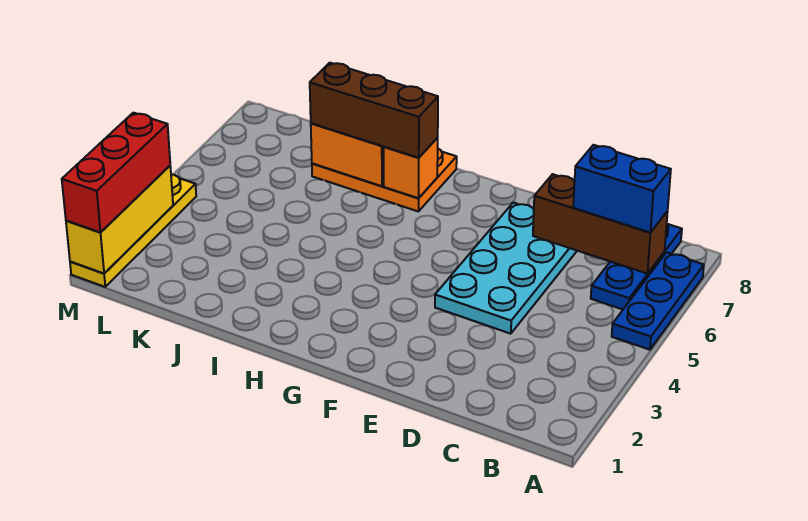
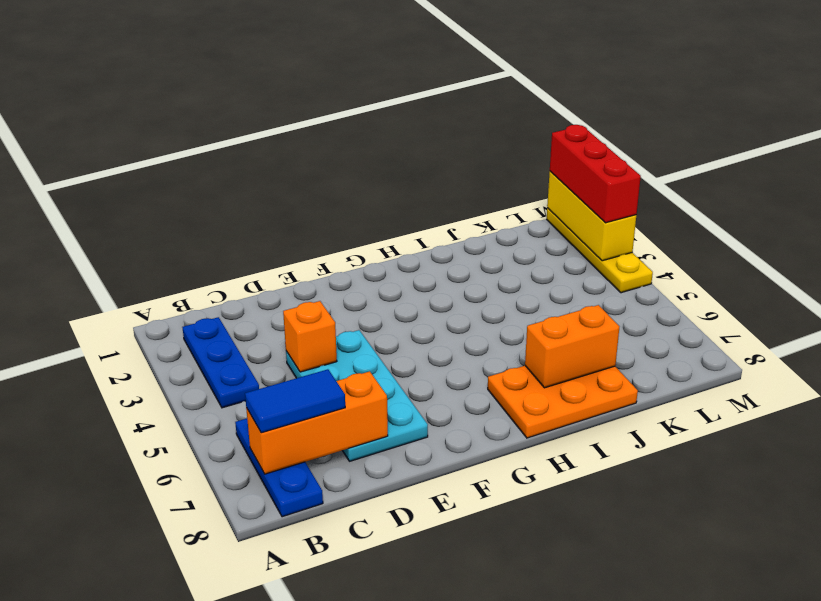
blue plate A5:A7 level 1 -> blue plate B2:B4 level 1
brown brick B7:D7 level 2 -> orange brick B7:D7 level 2
blue brick B7:C7 level 3 -> blue tile B7:C7 level 3
orange brick H7 level 2 -> orange brick D4 level 2
brown brick H7:J7 level 3 -> none

